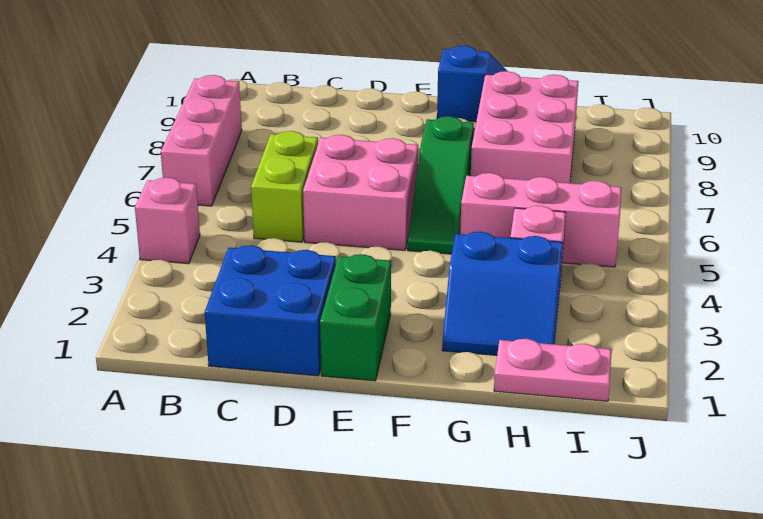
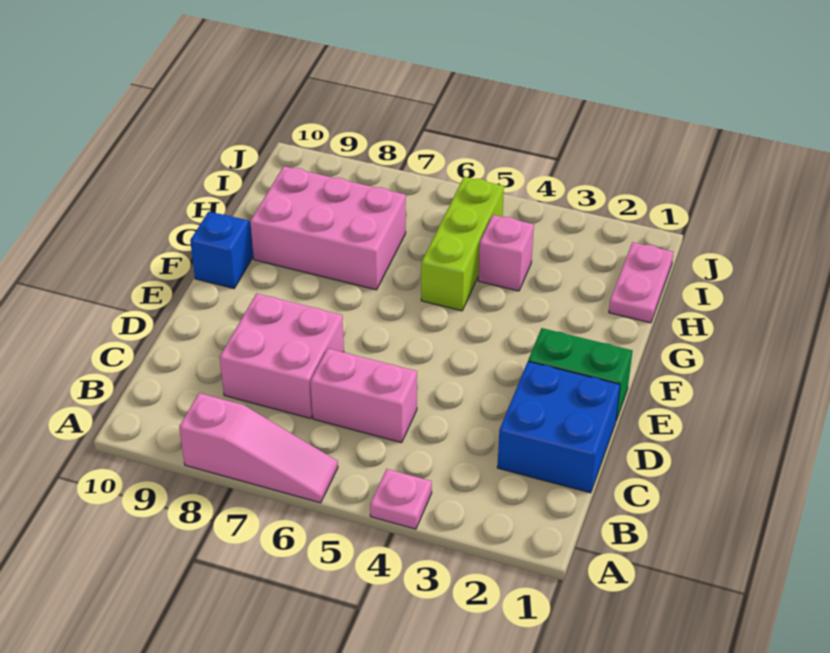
pink brick A4 level 1 -> pink plate A4 level 1
pink brick A6:A8 level 1 -> pink slope A6:A8 level 1 top 8
lime brick C5:C6 level 1 -> pink brick C5:C6 level 1
pink brick D5:E6 level 1 -> pink brick C7:D8 level 1
green slope F5:F7 level 1 top 7 -> none
blue slope G2:H3 level 1 top 3 -> none
pink brick G5:I5 level 1 -> lime brick G5:I5 level 1

